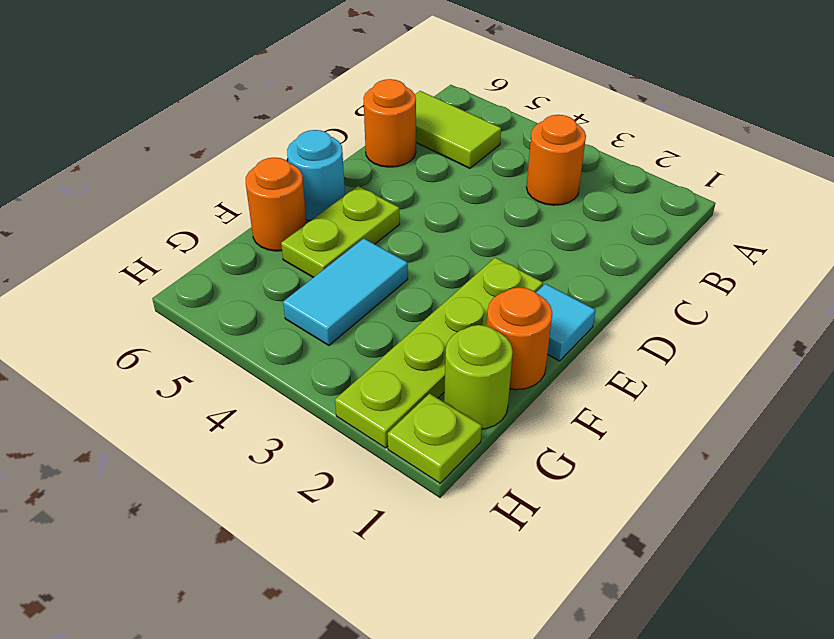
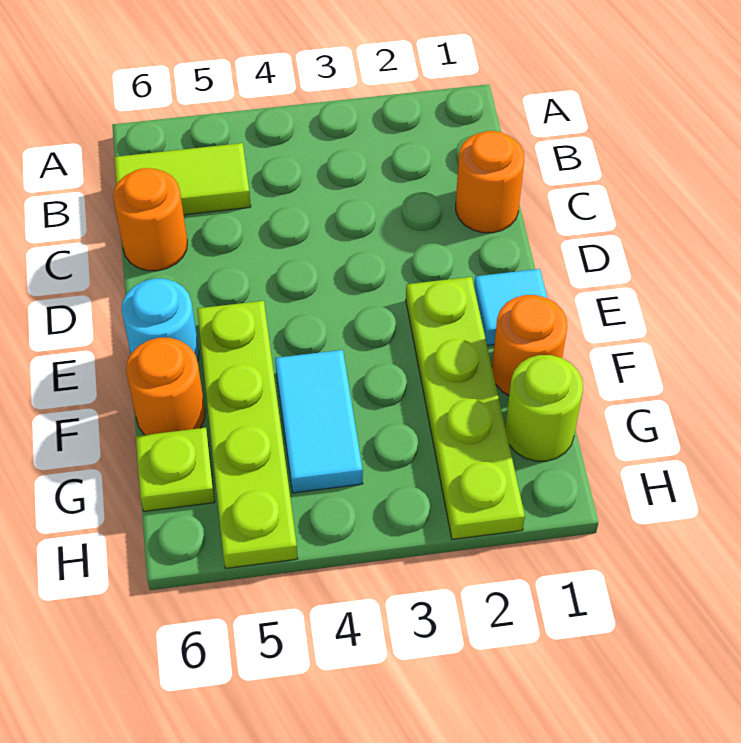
orange round brick B3 level 1 -> orange round brick C1 level 1
lime plate E5:F5 level 1 -> lime plate E5:H5 level 1
lime plate H1 level 1 -> lime plate G6 level 1

